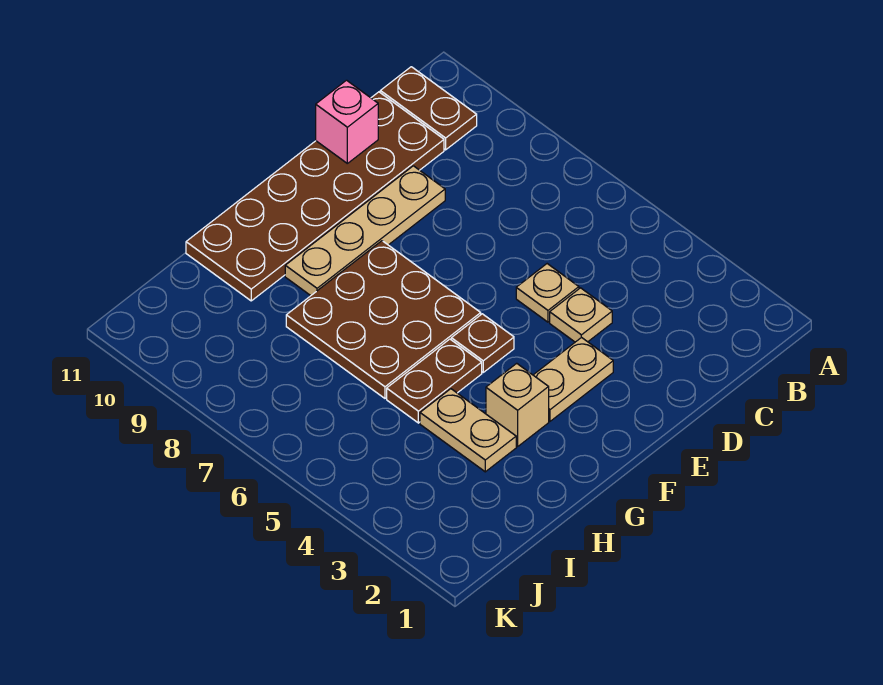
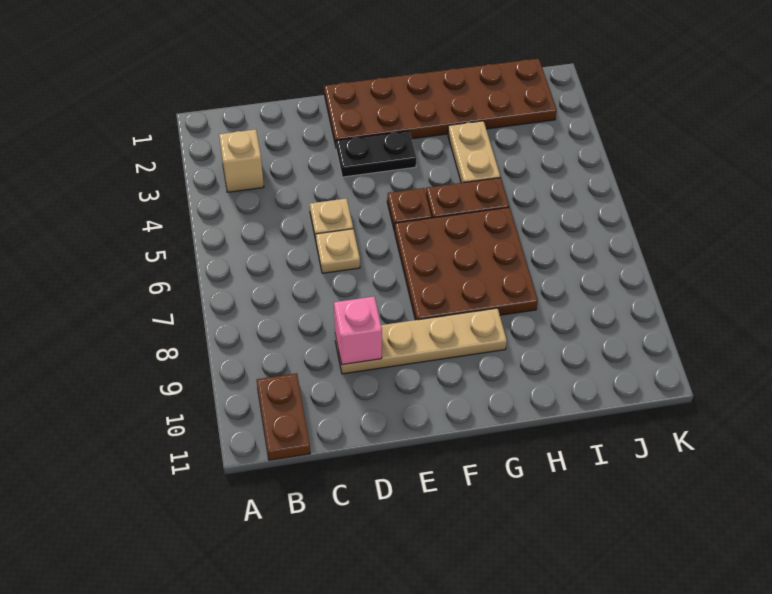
brown plate C10:H11 level 1 -> brown plate E1:J2 level 1
tan plate D4 level 1 -> tan plate D6 level 1
pink brick D11 level 2 -> pink brick D9 level 2
tan plate E3:F3 level 1 -> black plate E3:F3 level 1
tan brick G3 level 1 -> tan brick B3 level 1

